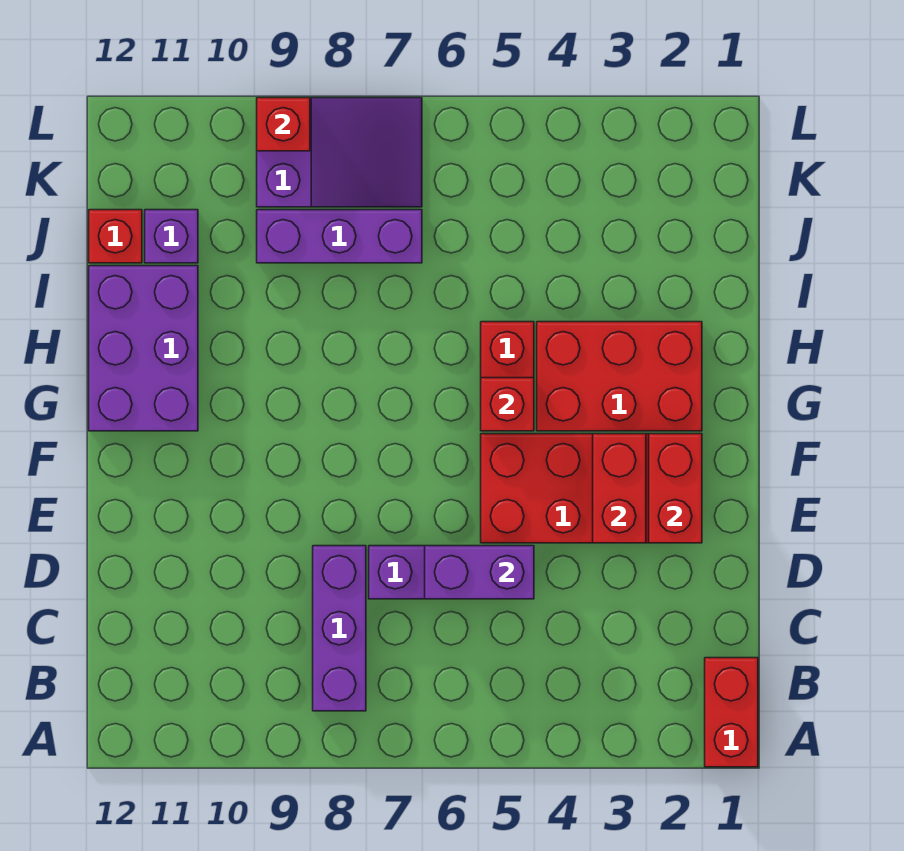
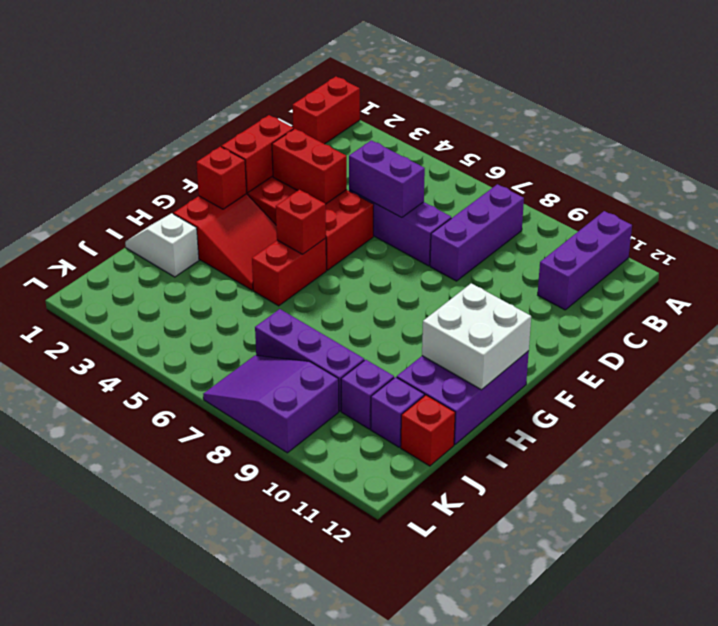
none -> purple brick A11:C11 level 1
red brick E3:F3 level 2 -> red brick E3:E4 level 2
red brick G2:H4 level 1 -> red slope G2:H4 level 1 top 2
none -> white brick G11:H12 level 2
none -> white slope I1:I2 level 1 top 2
none -> purple brick J10 level 1
red brick L9 level 2 -> red brick G2 level 2

